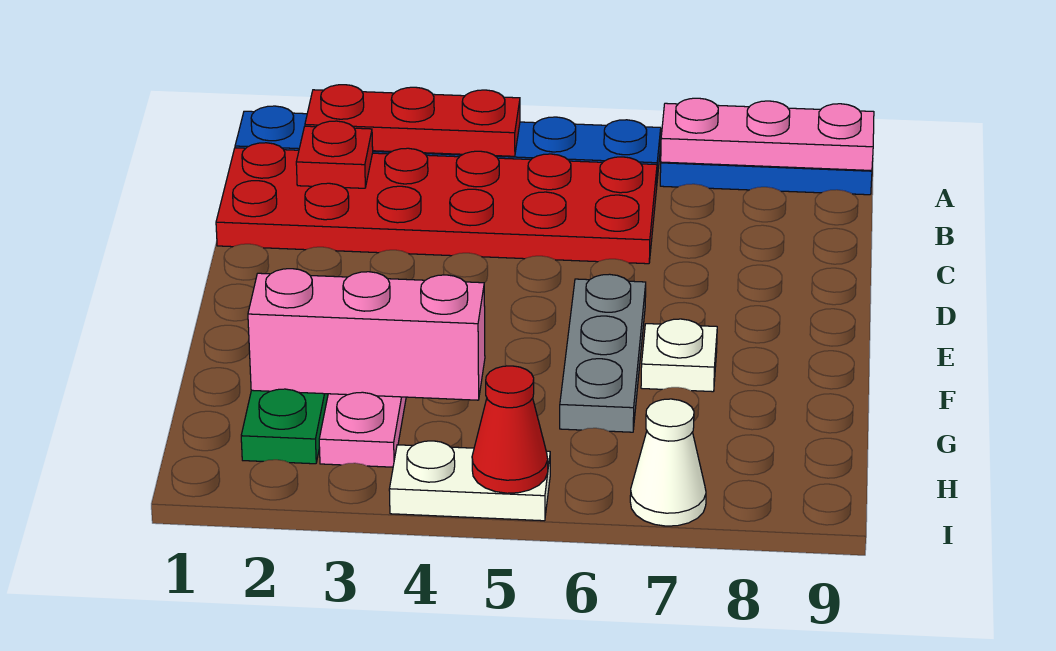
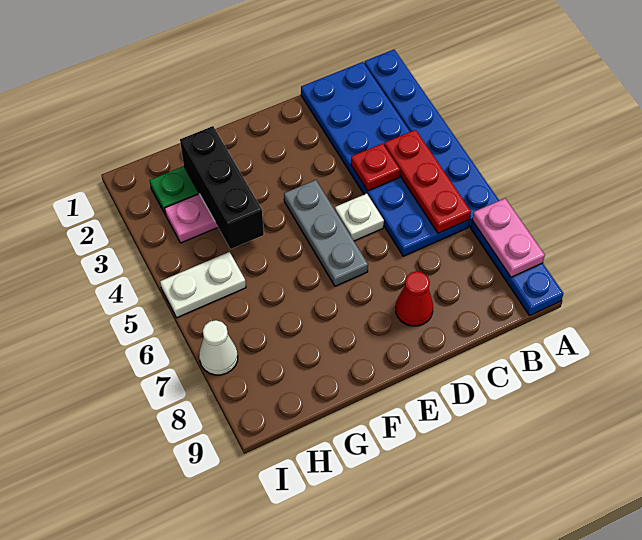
red plate A2:A4 level 2 -> red plate B4:B6 level 2
pink plate A7:A9 level 2 -> pink plate A7:A8 level 2
red plate B1:C6 level 1 -> blue plate B1:C6 level 1
red plate B2 level 2 -> red plate C4 level 2
grey plate E6:G6 level 1 -> grey plate E4:E6 level 1
white plate F7 level 1 -> white plate D5 level 1
pink brick G2:G4 level 2 -> black brick G2:G4 level 2
white plate I4:I5 level 1 -> white plate H5:I5 level 1
red cone I5 level 2 -> red cone D8 level 1

